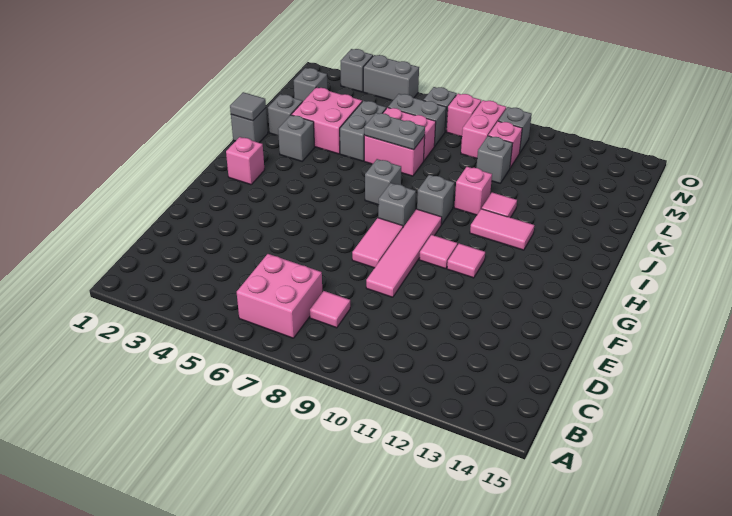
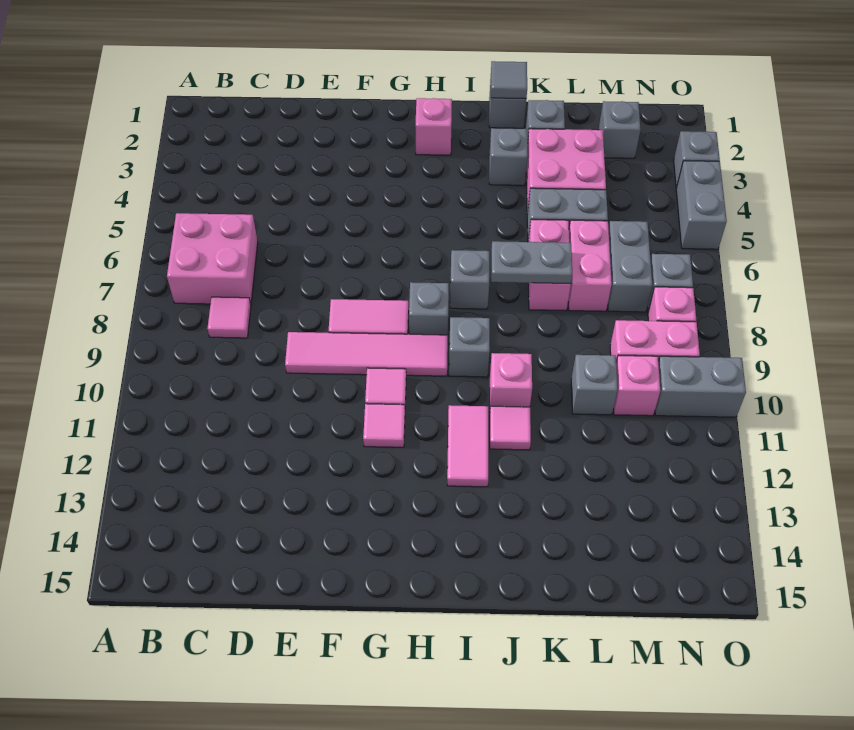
grey plate K6:K7 level 2 -> grey plate J7:K7 level 2
grey brick N10 level 1 -> grey brick N10:O10 level 1

